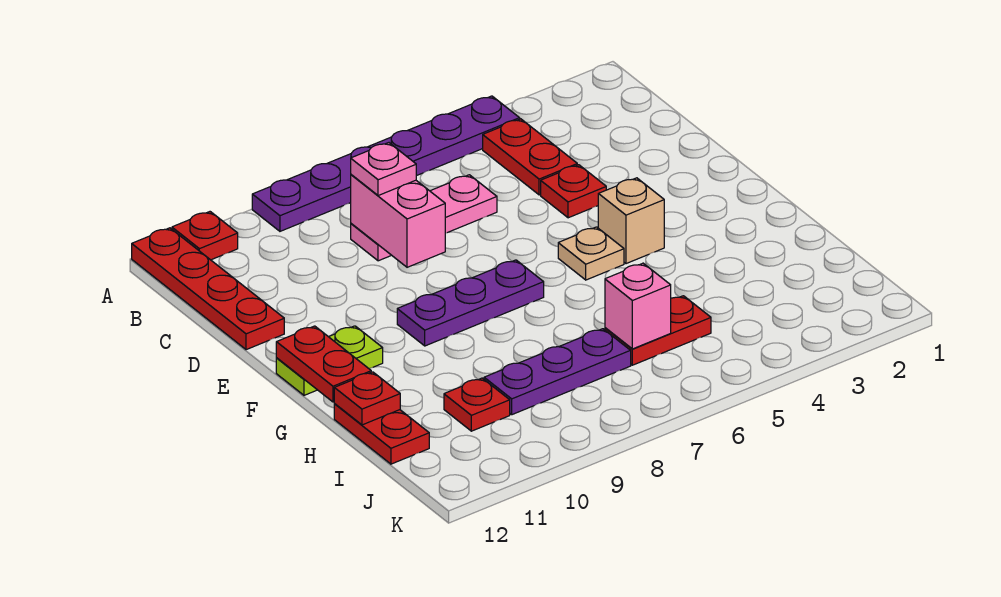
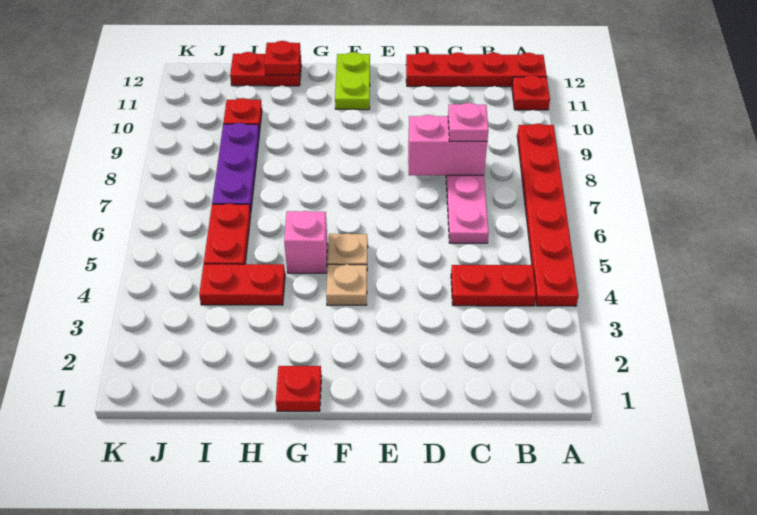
purple plate A4:A9 level 1 -> red plate A4:A9 level 1
red plate D4 level 1 -> red plate G1 level 1
tan brick F4 level 1 -> tan plate F4 level 1
purple plate F7:F9 level 1 -> none
red plate F12:G12 level 2 -> red plate H4:I4 level 1
pink brick I6 level 2 -> pink brick G5 level 1

